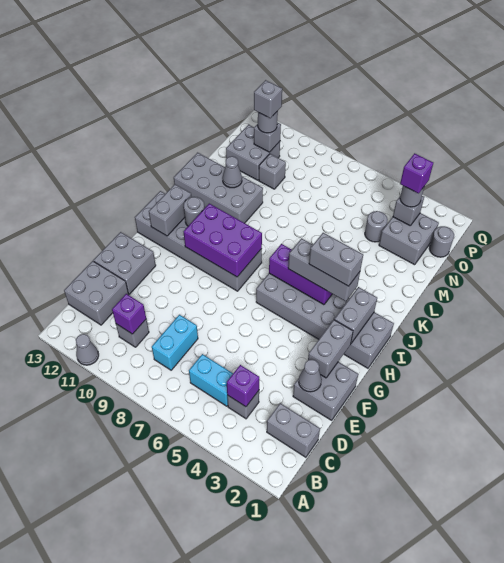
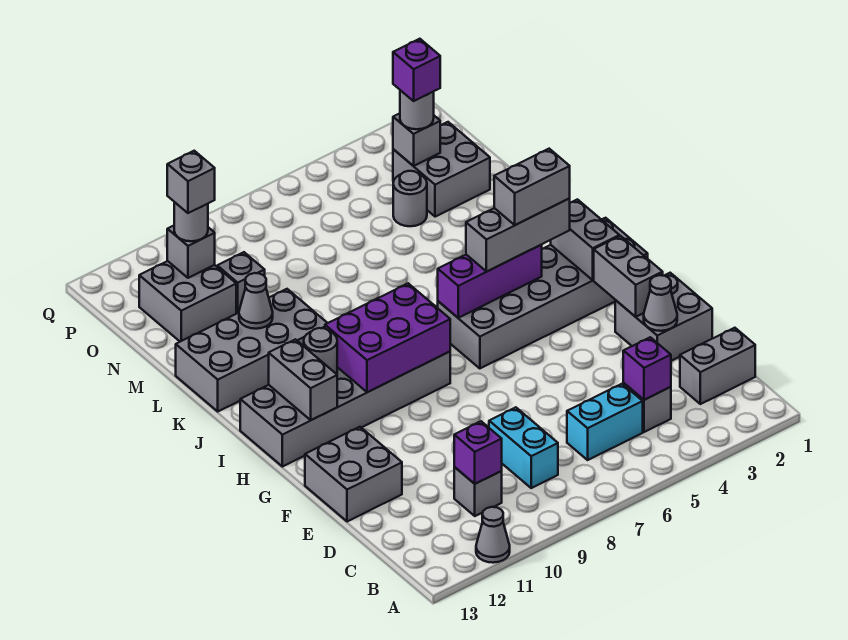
grey brick C12:D13 level 1 -> none
grey round brick O1 level 1 -> none

